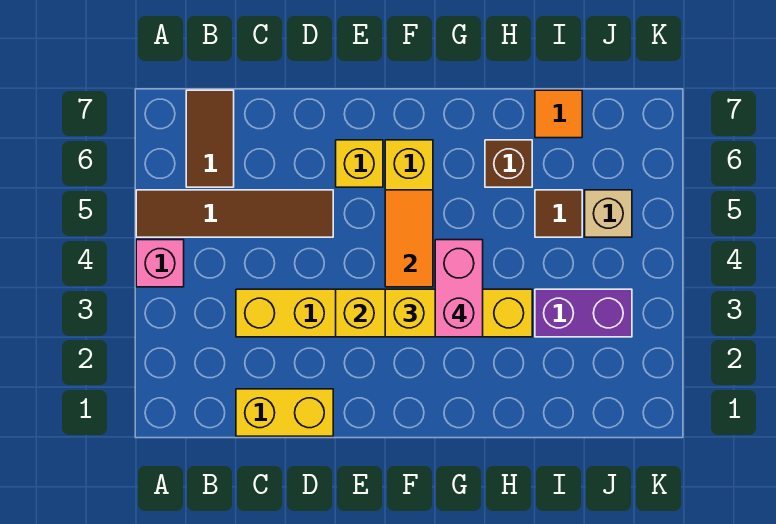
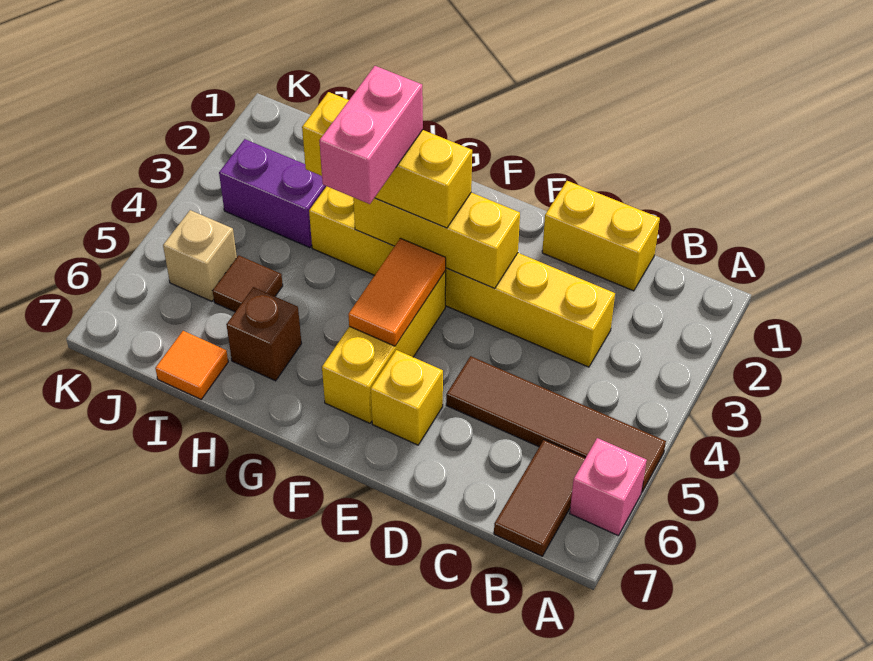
pink brick A4 level 1 -> pink brick A6 level 1

